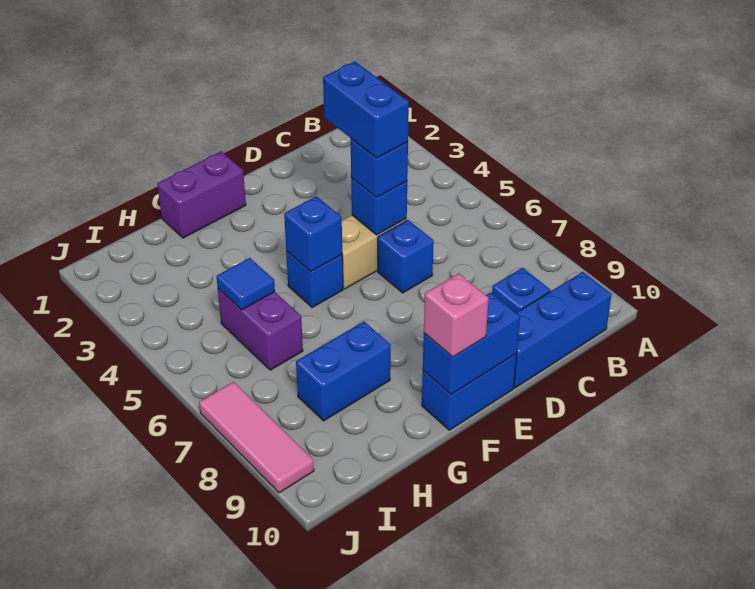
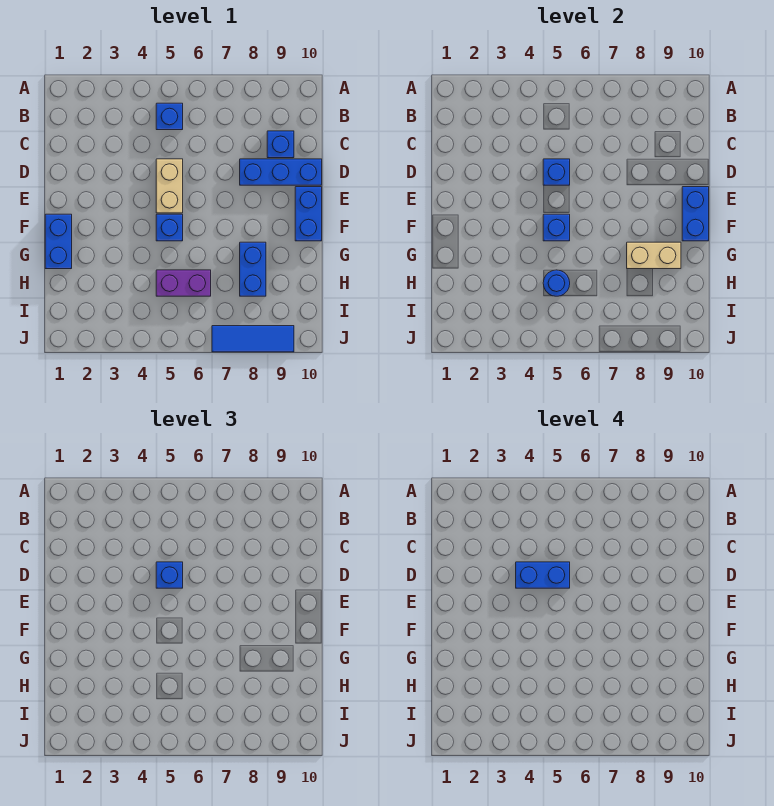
blue brick B10:D10 level 1 -> blue brick D8:D10 level 1
blue brick D6 level 1 -> blue brick B5 level 1
purple brick F1:G1 level 1 -> blue brick F1:G1 level 1
pink brick F10 level 3 -> none
none -> tan brick G8:G9 level 2
blue tile H5 level 2 -> blue round brick H5 level 2
pink tile J7:J9 level 1 -> blue tile J7:J9 level 1

